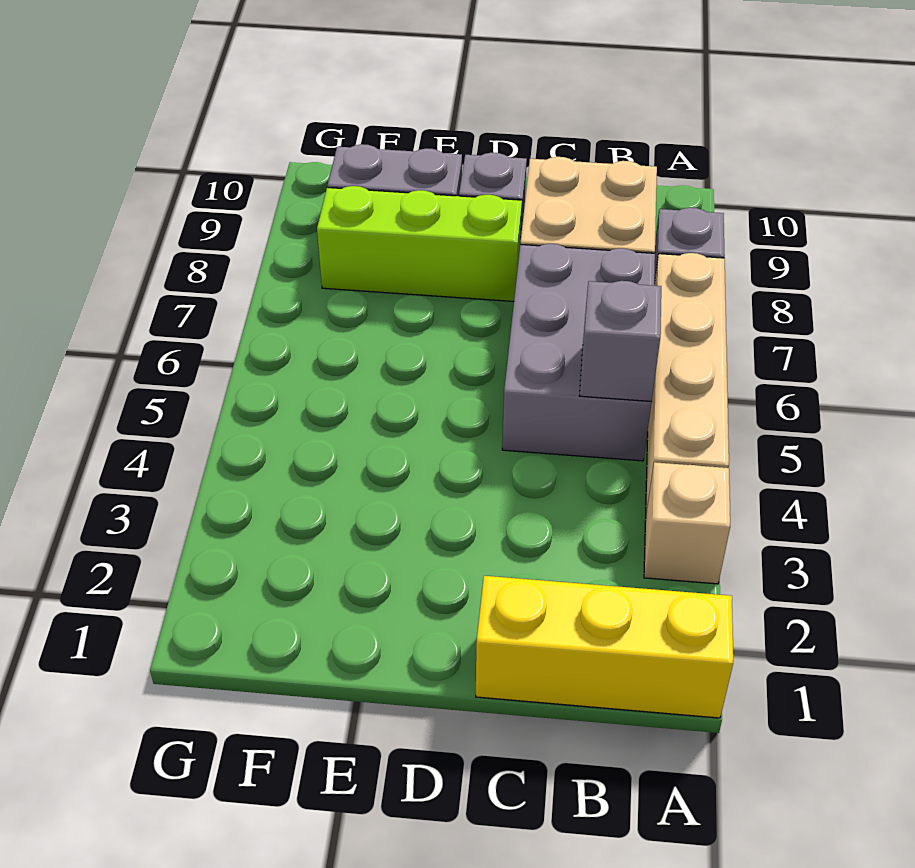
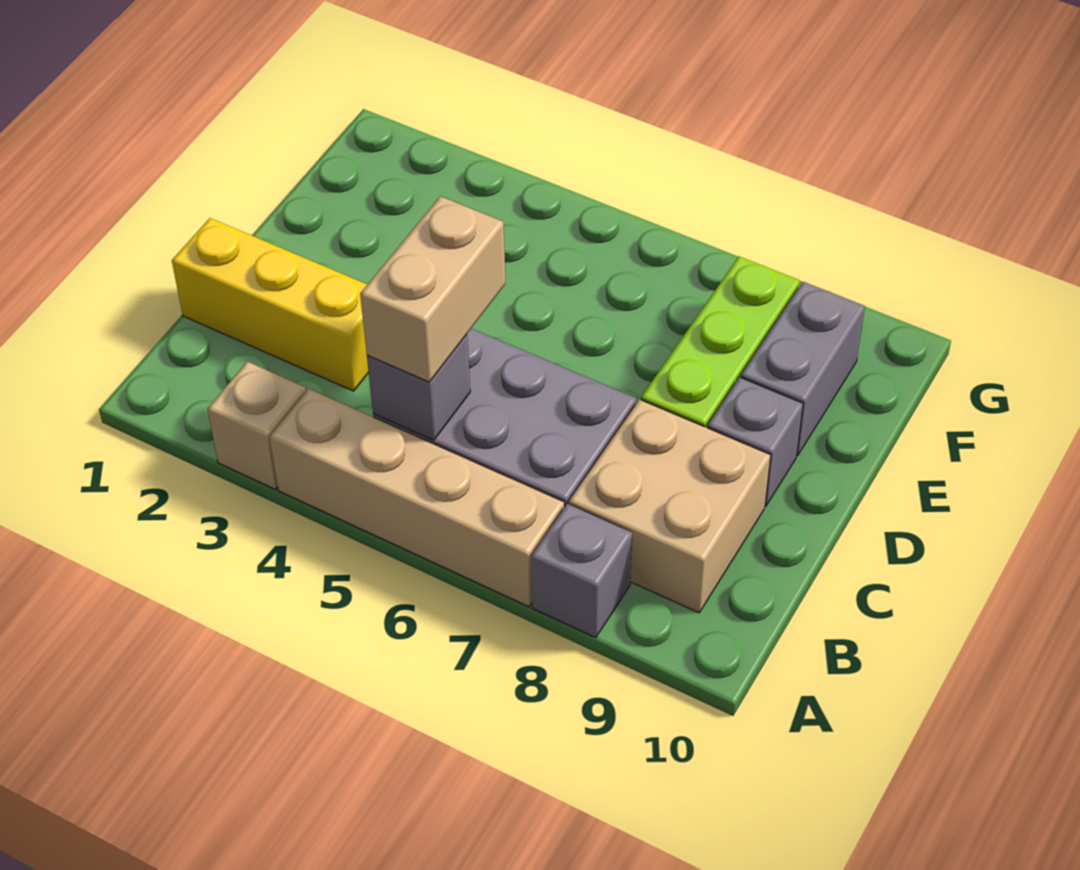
yellow brick A1:C1 level 1 -> yellow brick C1:C3 level 1
none -> tan brick B5:C5 level 3

